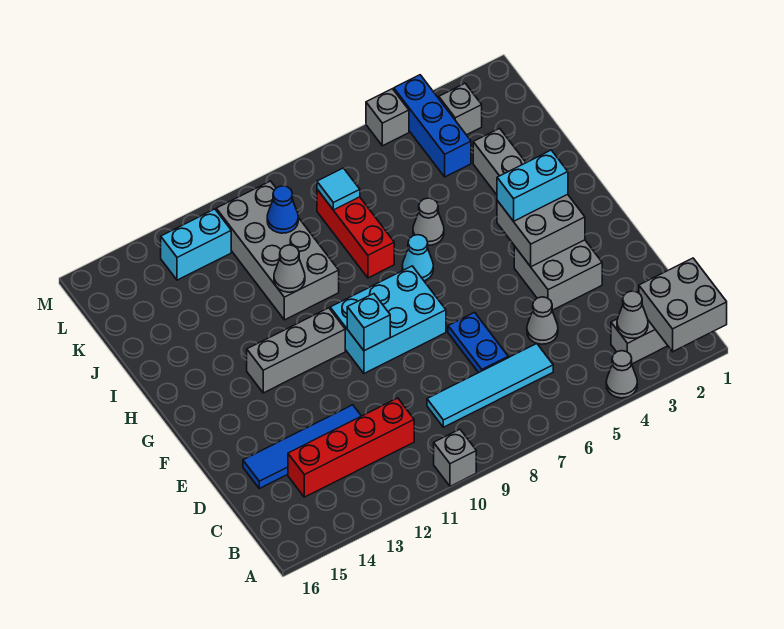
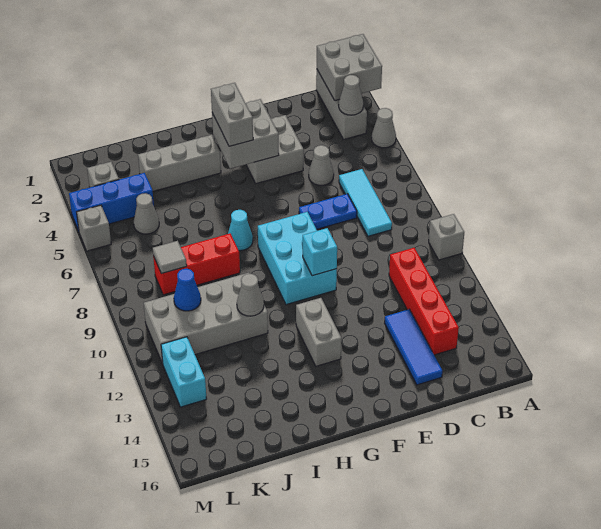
cyan tile C6:C9 level 1 -> cyan tile C6:C8 level 1
blue tile D12:D15 level 1 -> blue tile D13:D15 level 1
cyan brick G3:G4 level 3 -> grey brick G3:G4 level 3
grey brick G11:G13 level 1 -> grey brick G12:G13 level 1
grey cone I6 level 1 -> grey cone K5 level 1
cyan tile K8 level 2 -> grey tile K8 level 2

